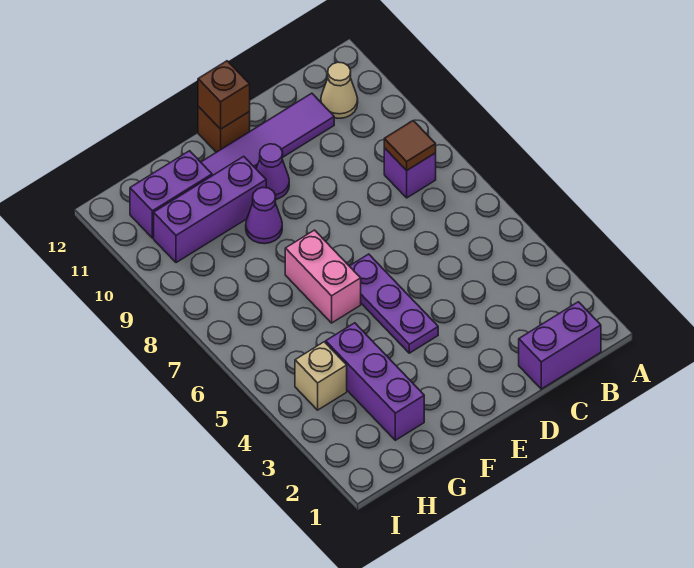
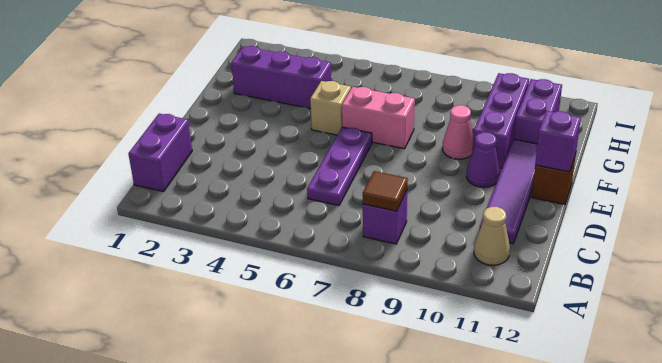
purple plate E4:E6 level 1 -> purple plate C6:E6 level 1
brown brick E12 level 2 -> purple brick E12 level 2
purple cone F9 level 1 -> pink cone F9 level 1
tan brick H4 level 1 -> tan brick F5 level 1

